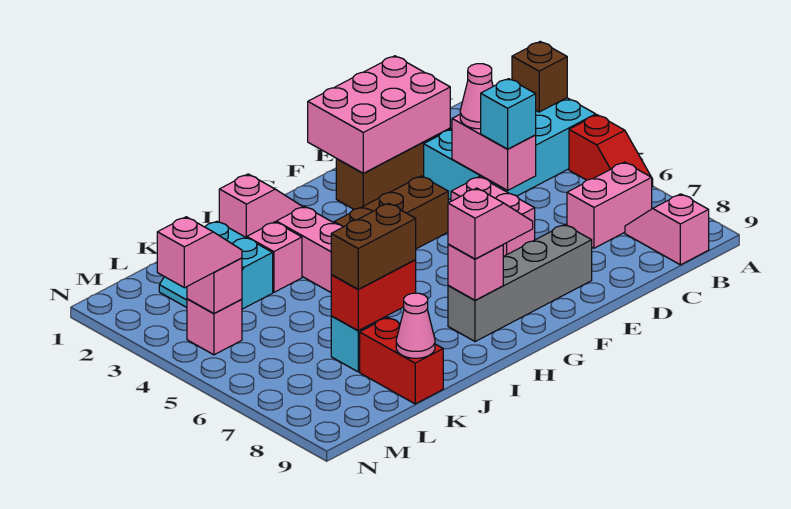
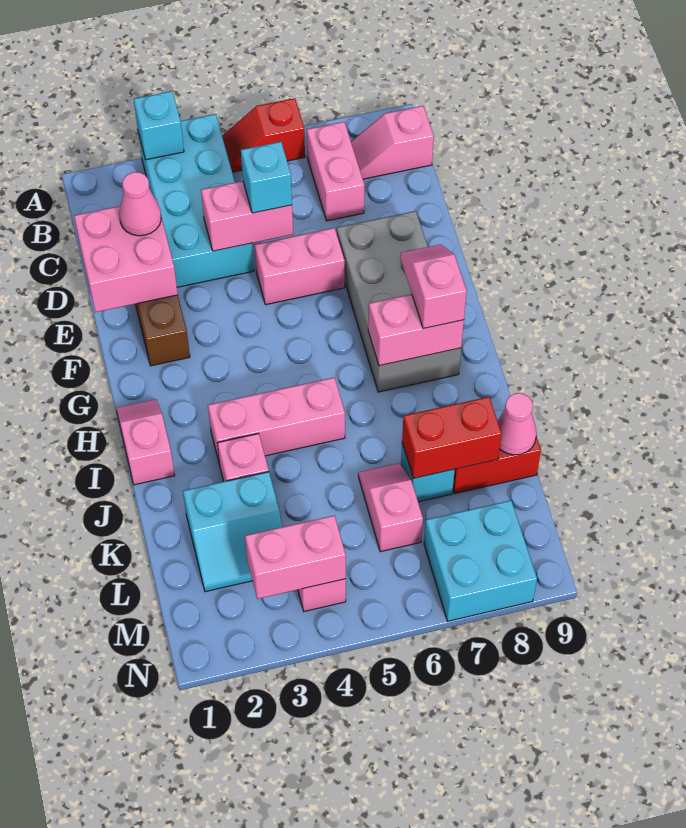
brown brick A3 level 2 -> cyan brick A3 level 2
red slope A5:A6 level 1 top 5 -> red slope A5:A6 level 1 top 6
pink brick D1:F2 level 2 -> pink brick D1:E2 level 2
pink cone D4 level 3 -> pink cone D2 level 3
grey brick E8:H8 level 1 -> grey brick E7:H8 level 1
brown brick F4:H4 level 1 -> none
pink brick H8 level 2 -> pink brick H7:H8 level 2
red brick J7:K7 level 2 -> red brick K7:K8 level 2
brown brick J7:K7 level 3 -> none
pink brick M4 level 2 -> pink brick M3:M4 level 2
pink slope M4:N4 level 3 top N -> pink slope K6:L6 level 1 top L
none -> cyan brick M7:N8 level 1

